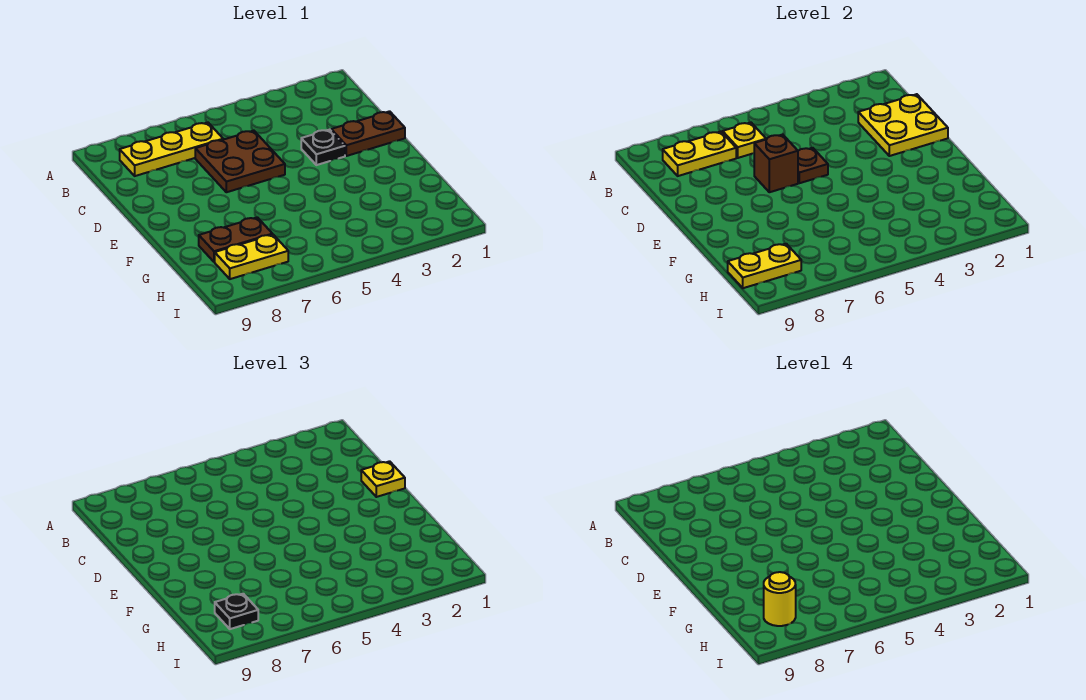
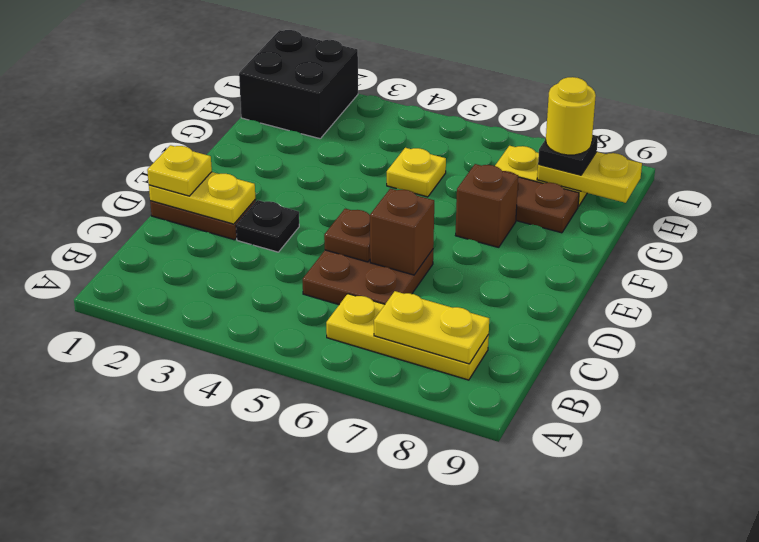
yellow plate B6 level 2 -> yellow plate G5 level 1
yellow plate C1:D2 level 2 -> yellow plate D1:D2 level 2
none -> brown brick F7 level 1
none -> black brick H1:I2 level 1

